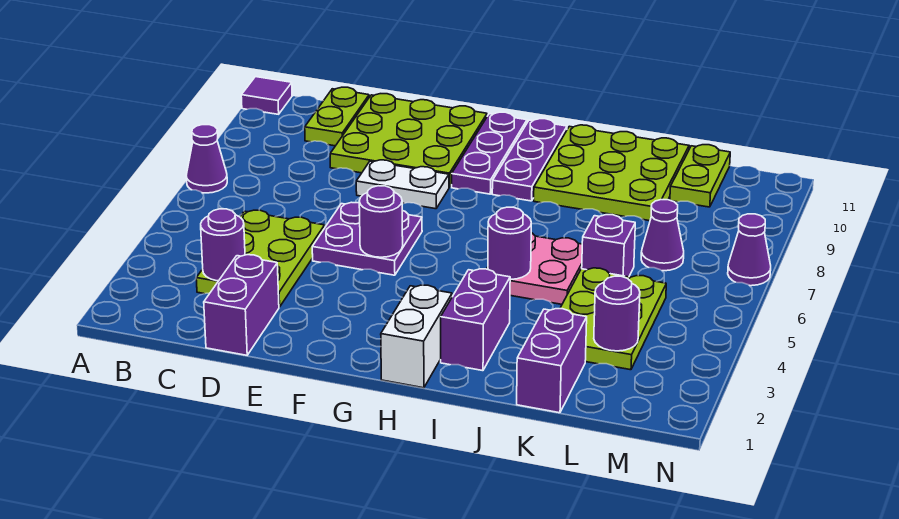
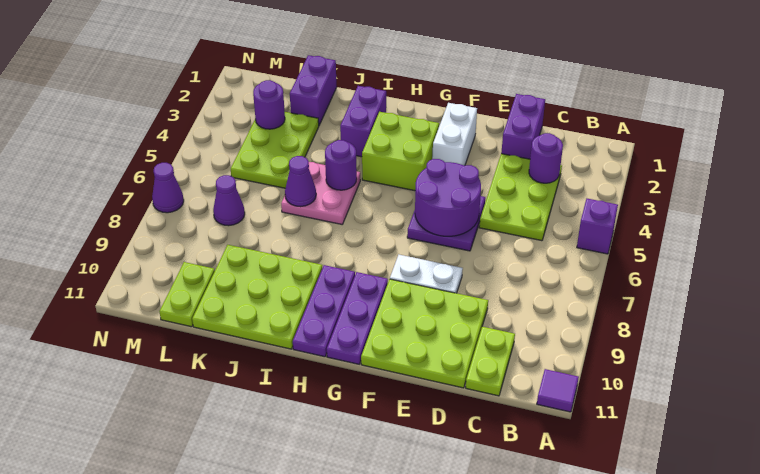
purple cone A7 level 1 -> purple cone J6 level 2
purple round brick F5 level 2 -> purple round brick E5:F6 level 2
none -> lime brick G3:H4 level 1
white brick H1:H2 level 1 -> white brick F2:F3 level 1
purple brick K6 level 1 -> purple brick A5 level 1

